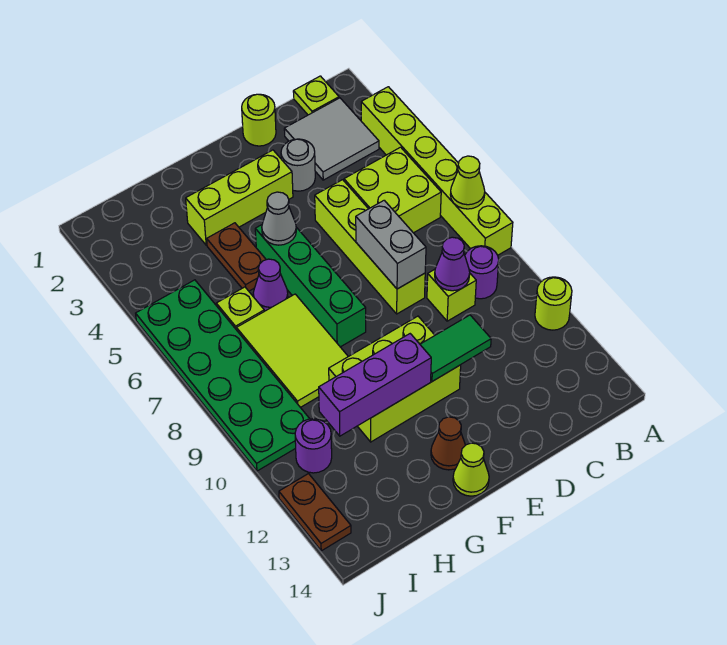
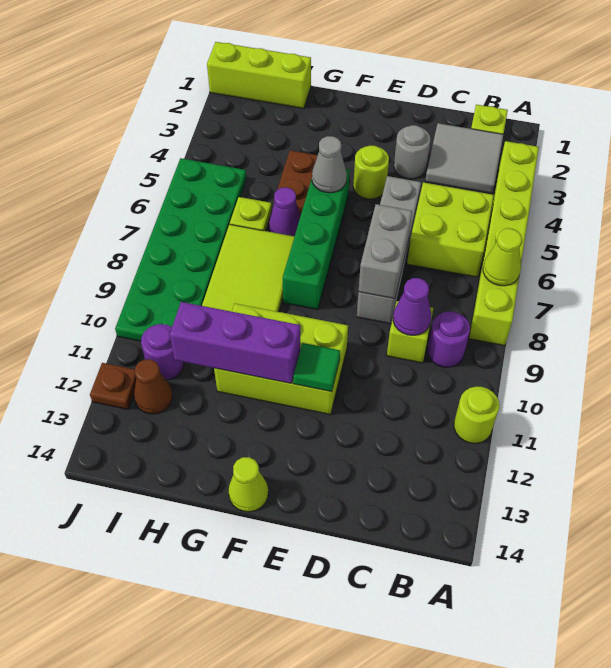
lime round brick D1 level 1 -> lime round brick E4 level 1
lime brick D5:D8 level 1 -> grey brick D5:D8 level 1
green tile D11:E11 level 2 -> green tile E11 level 2
lime brick E3:G3 level 1 -> lime brick H1:J1 level 1
brown cone F13 level 1 -> brown cone I12 level 1
brown plate J12:J13 level 1 -> brown plate J12 level 1

